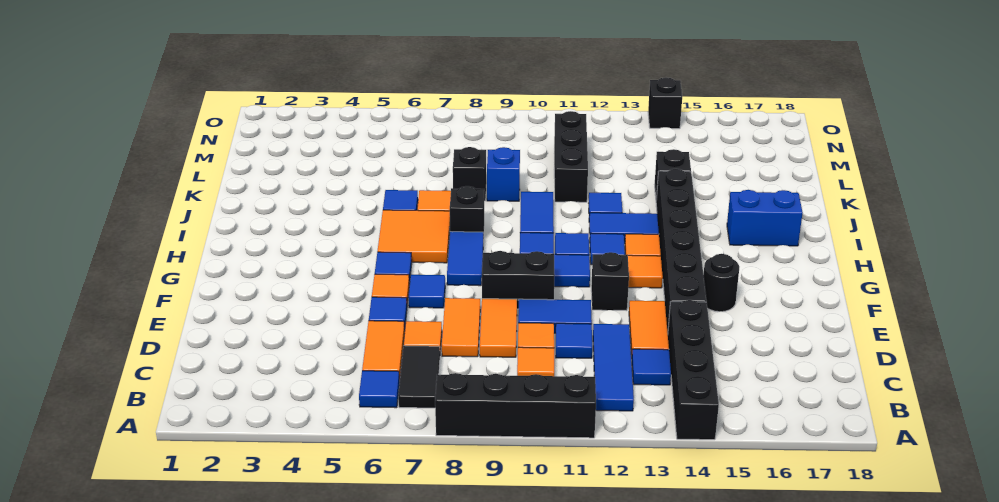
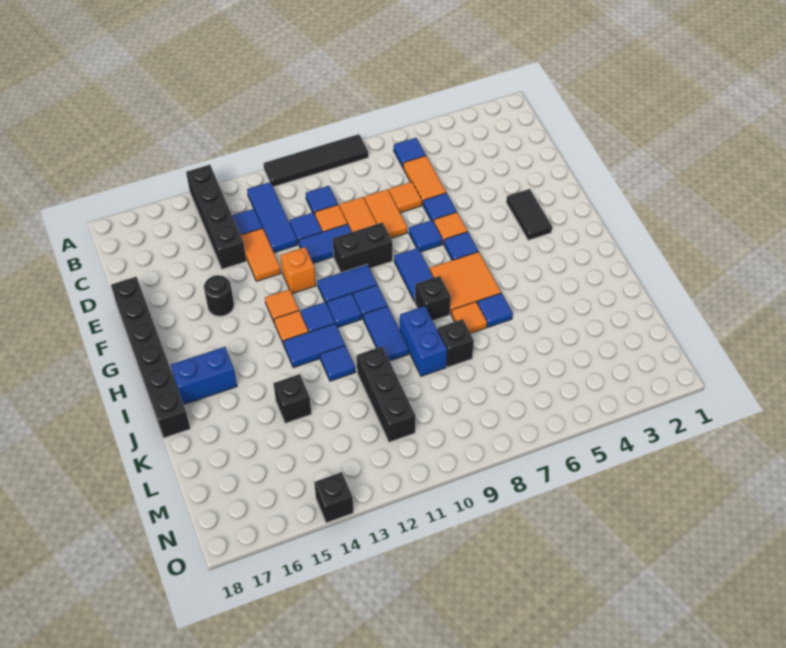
black brick A8:A11 level 1 -> black tile A8:A11 level 1
black tile B7:C7 level 1 -> black tile F3:G3 level 1
orange tile C10 level 1 -> blue tile C10 level 1
black brick E14:J14 level 1 -> black brick E18:J18 level 1
black brick F12 level 1 -> orange brick F12 level 1
blue brick K9 level 1 -> blue brick J9:K9 level 1

